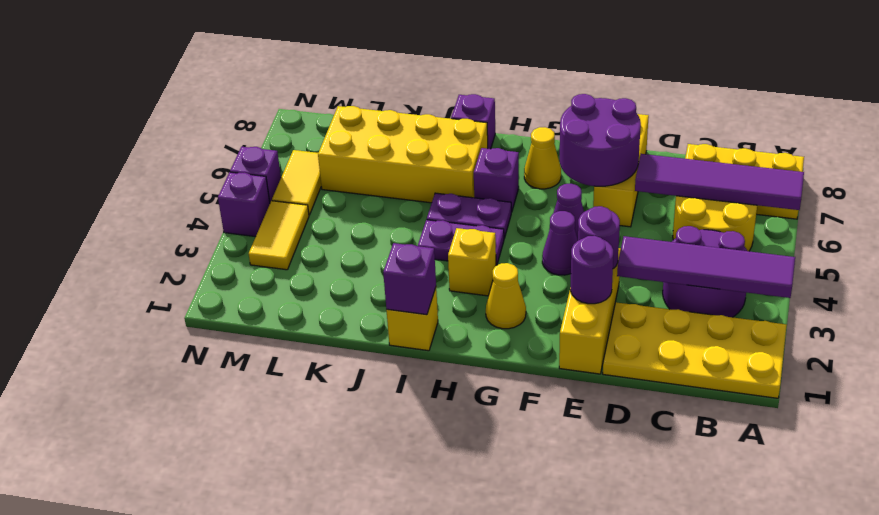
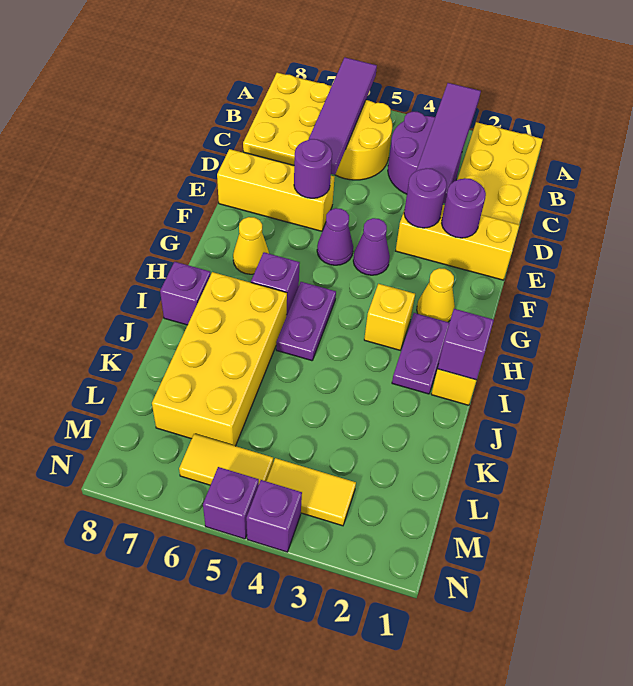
purple round brick E6:F7 level 2 -> purple round brick E6 level 2
purple plate H4:I4 level 1 -> purple plate H2:I2 level 1

